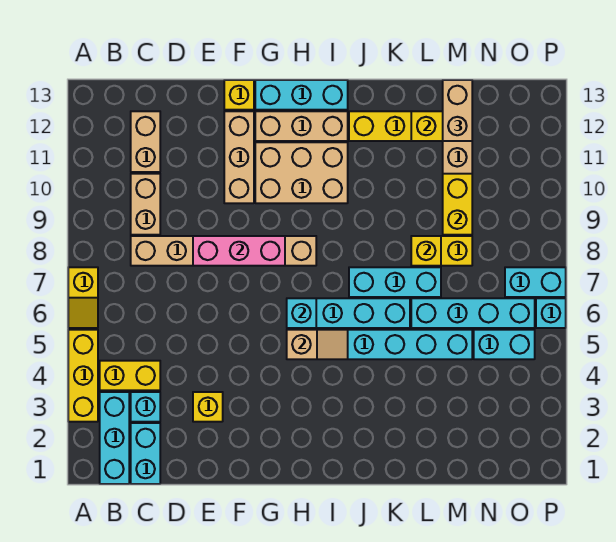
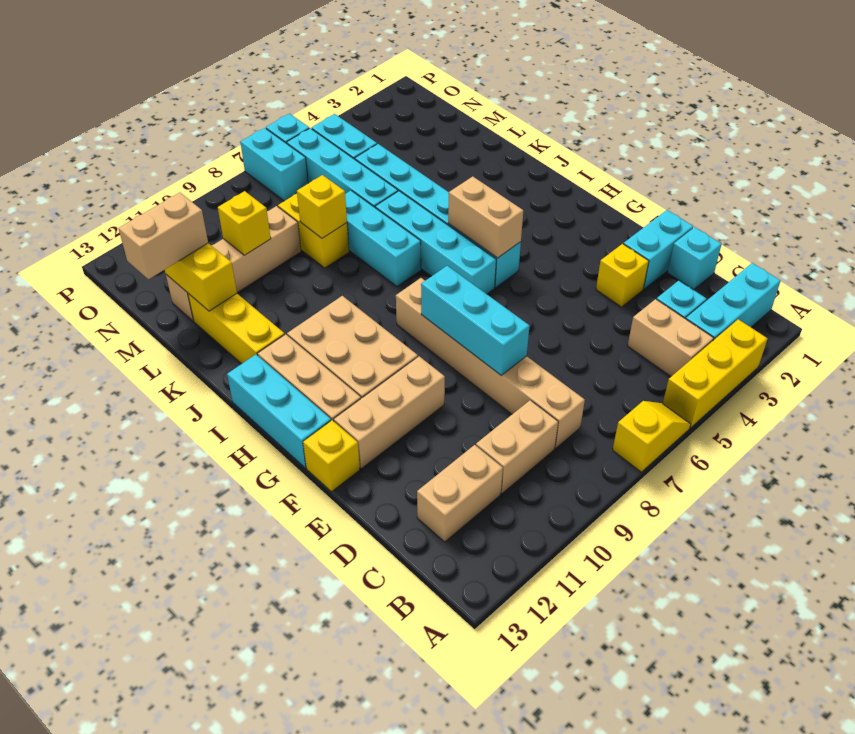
yellow brick B4:C4 level 1 -> tan brick B4:C4 level 1
cyan brick C1:C2 level 1 -> cyan brick E1:E2 level 1
pink brick E8:G8 level 2 -> cyan brick E8:G8 level 2
tan slope H5:I5 level 2 top H -> tan brick H5:I5 level 2
cyan brick H6 level 2 -> cyan brick D1 level 1
yellow brick M9:M10 level 2 -> yellow brick M10 level 2

